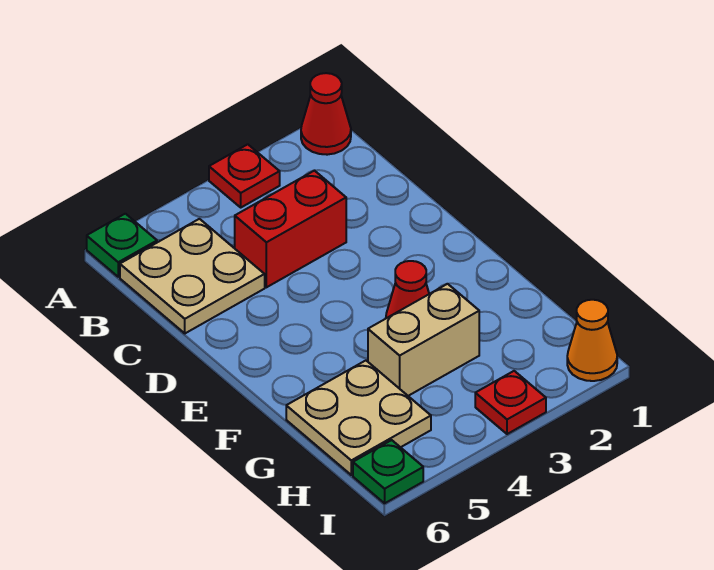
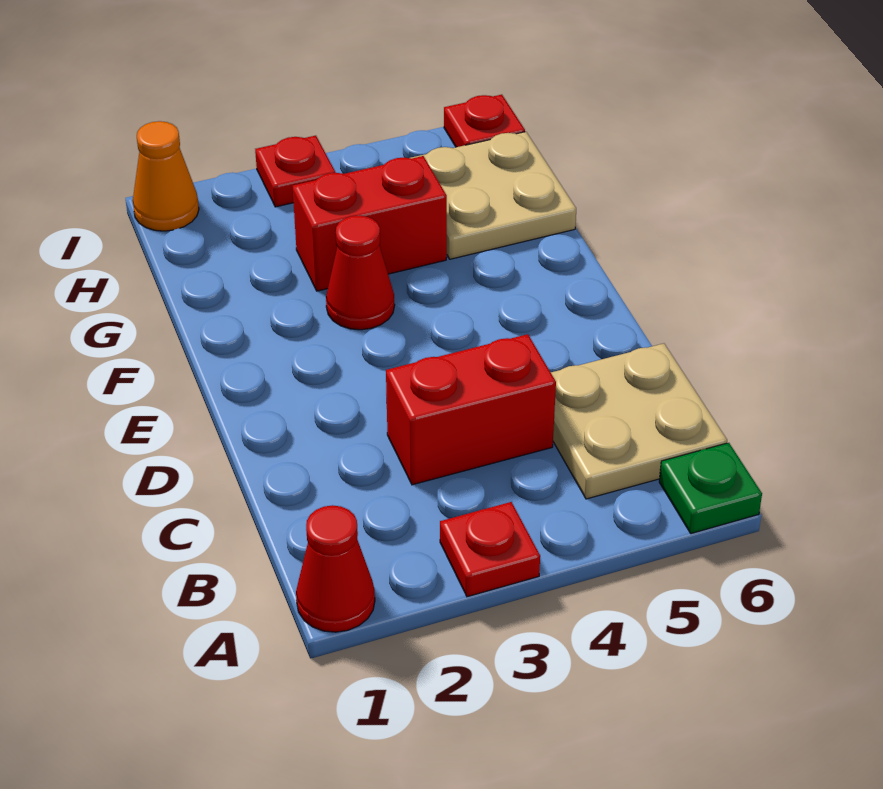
tan brick G3:G4 level 1 -> red brick G3:G4 level 1
green plate I6 level 1 -> red plate I6 level 1

